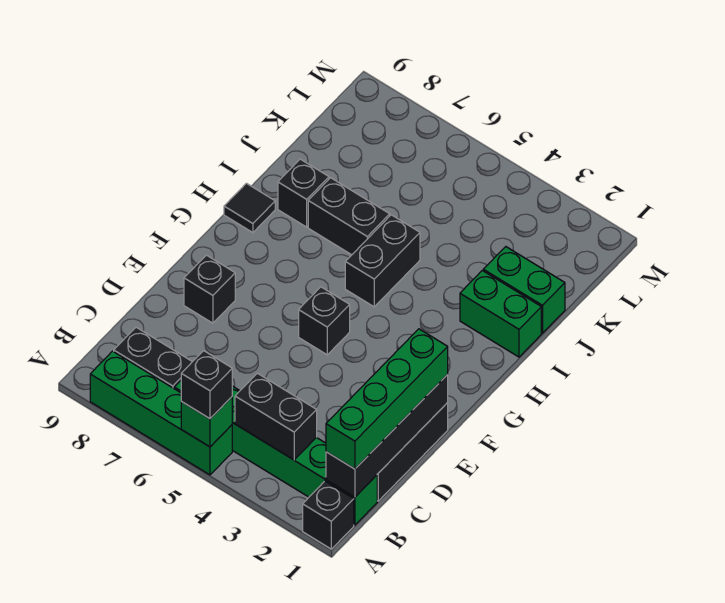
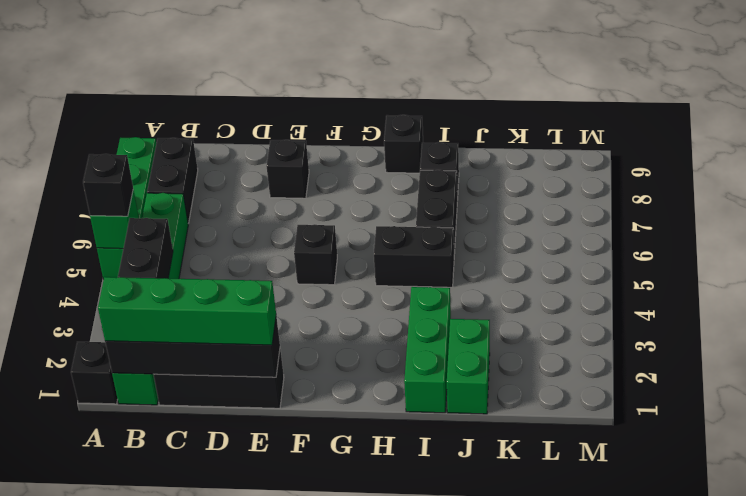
black tile H9 level 1 -> black brick H9 level 1
green brick I1:I2 level 1 -> green brick I1:I3 level 1

